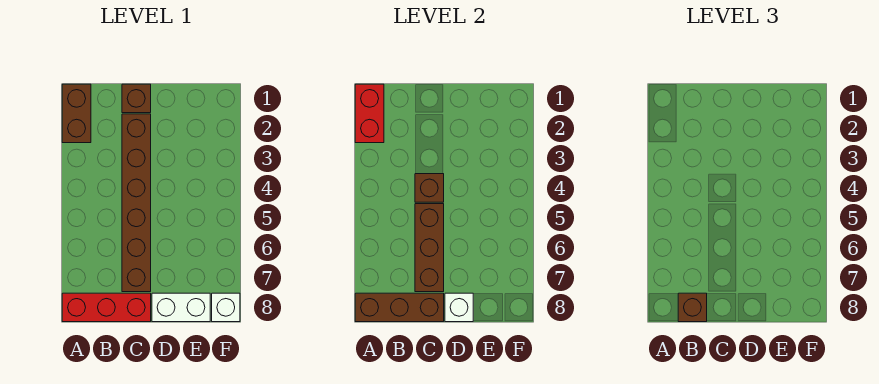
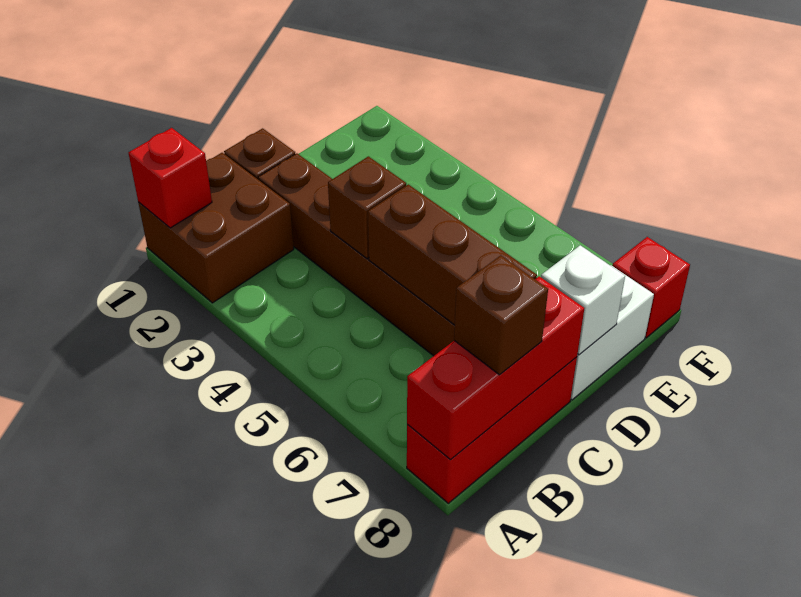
brown brick A1:A2 level 1 -> brown brick A1:B2 level 1
red brick A1:A2 level 2 -> red brick A1 level 2
brown brick A8:C8 level 2 -> red brick A8:C8 level 2
white brick F8 level 1 -> red brick F8 level 1

